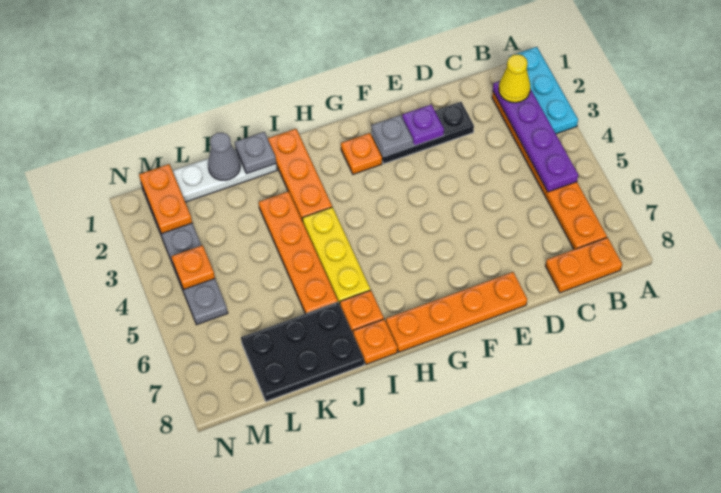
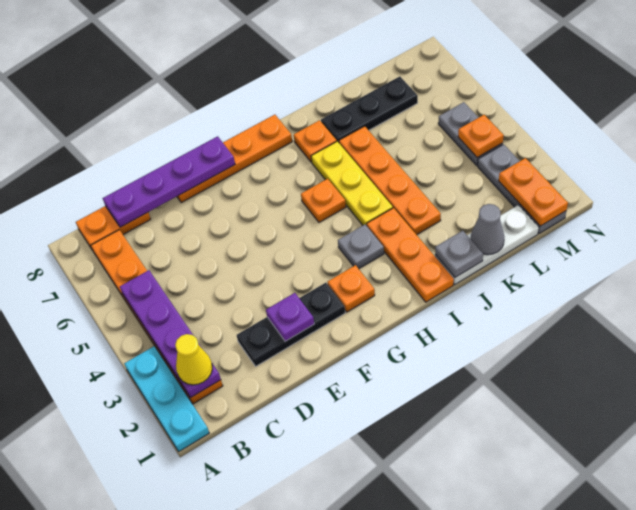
none -> purple plate C8:F8 level 2
grey plate F2 level 2 -> grey plate H3 level 1
orange plate I8 level 1 -> orange plate H5 level 1
black plate J7:L8 level 1 -> black plate J7:L7 level 1

